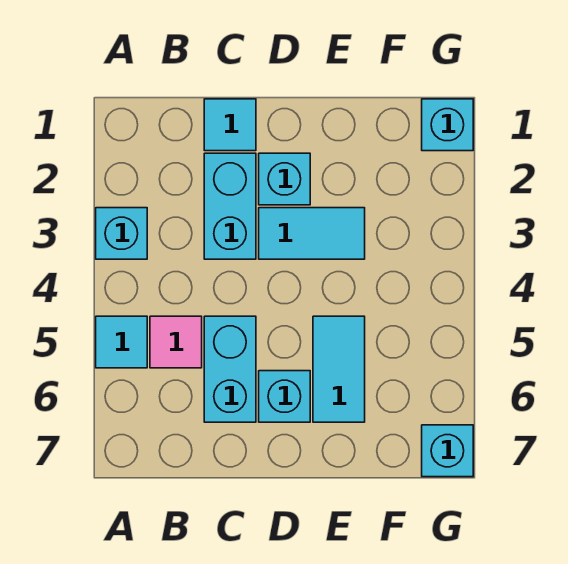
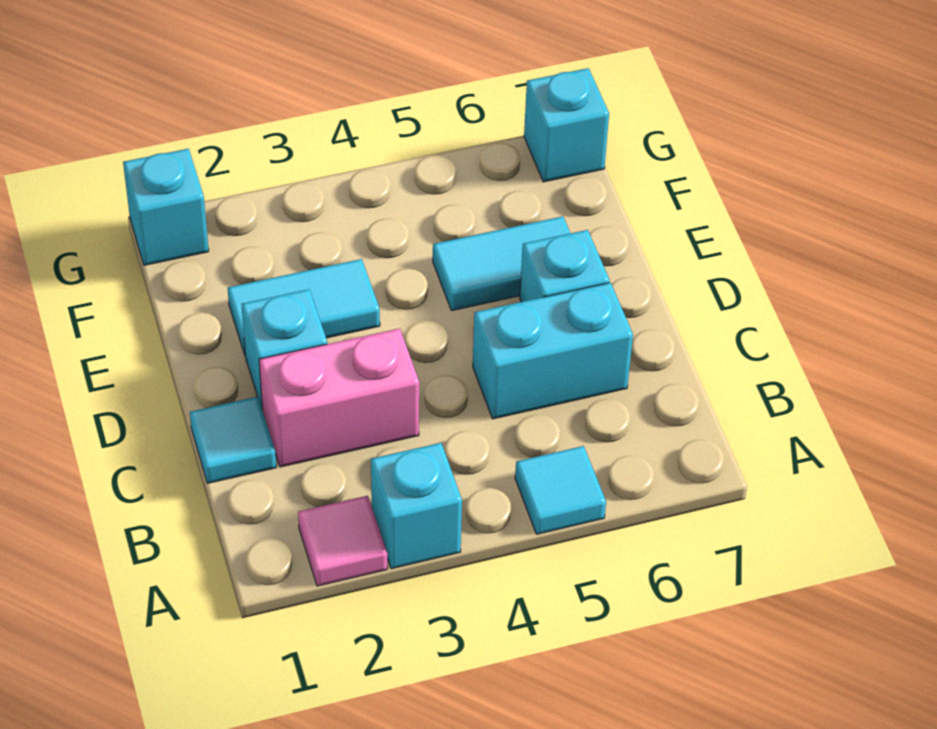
pink tile B5 level 1 -> pink tile A2 level 1
cyan brick C2:C3 level 1 -> pink brick C2:C3 level 1
cyan tile D3:E3 level 1 -> cyan tile E2:E3 level 1

